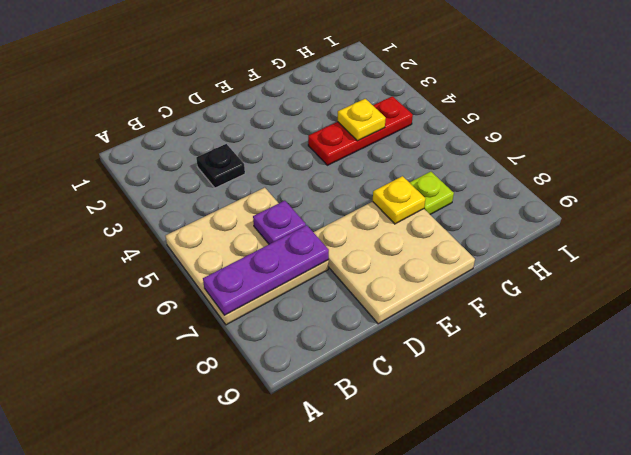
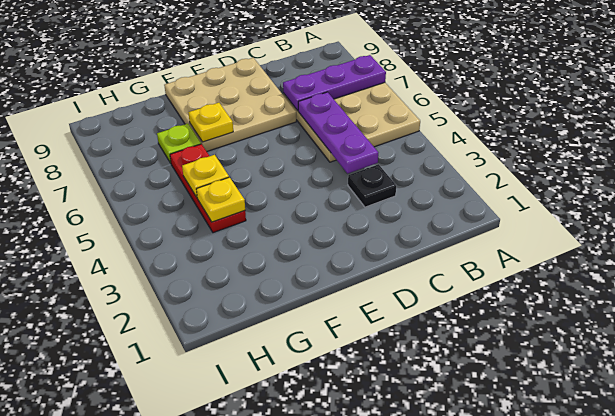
purple plate C6 level 2 -> purple plate C4:C6 level 2
red plate F4:H4 level 1 -> red plate G4:G6 level 1
none -> yellow plate G5 level 2

